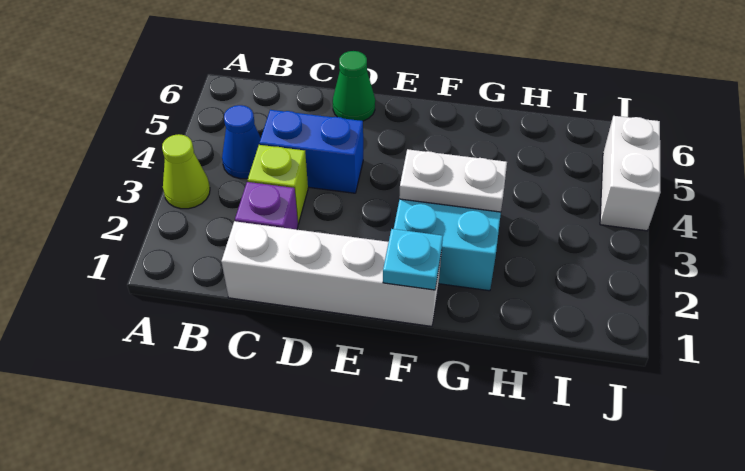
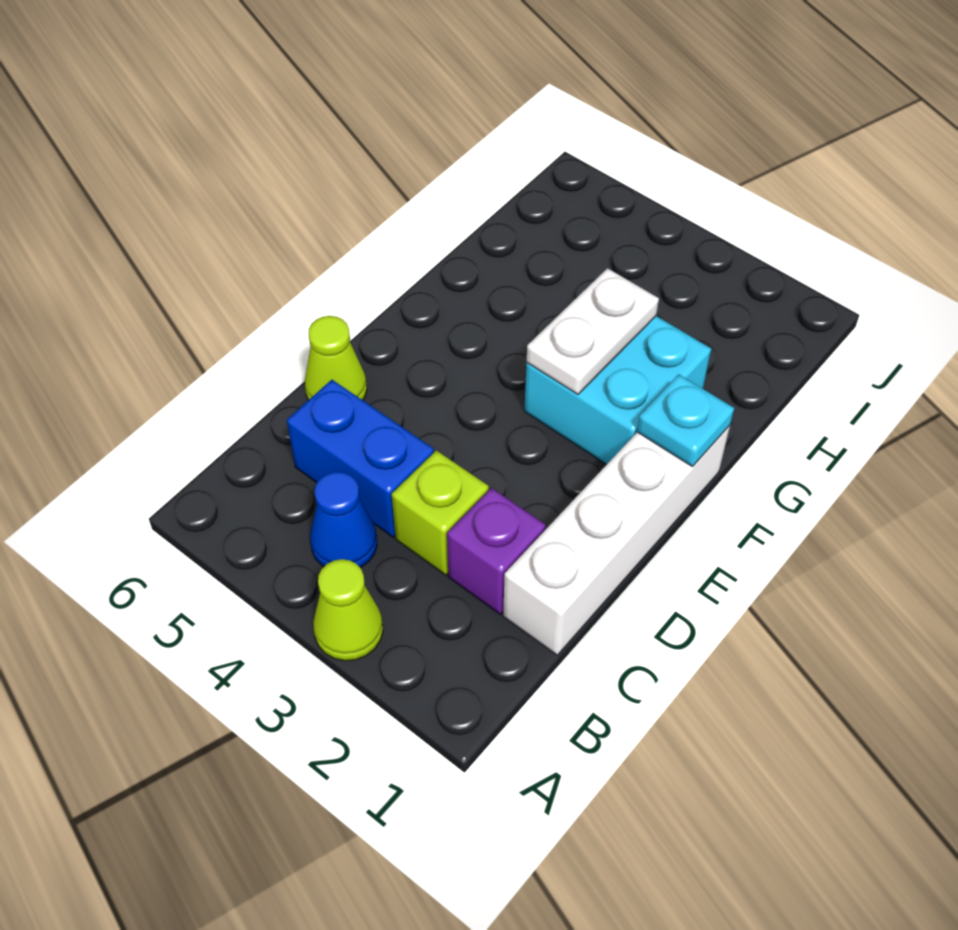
blue brick C4:D4 level 1 -> blue brick C4:C5 level 1
green cone D6 level 1 -> lime cone D6 level 1
white brick J4:J5 level 1 -> none

